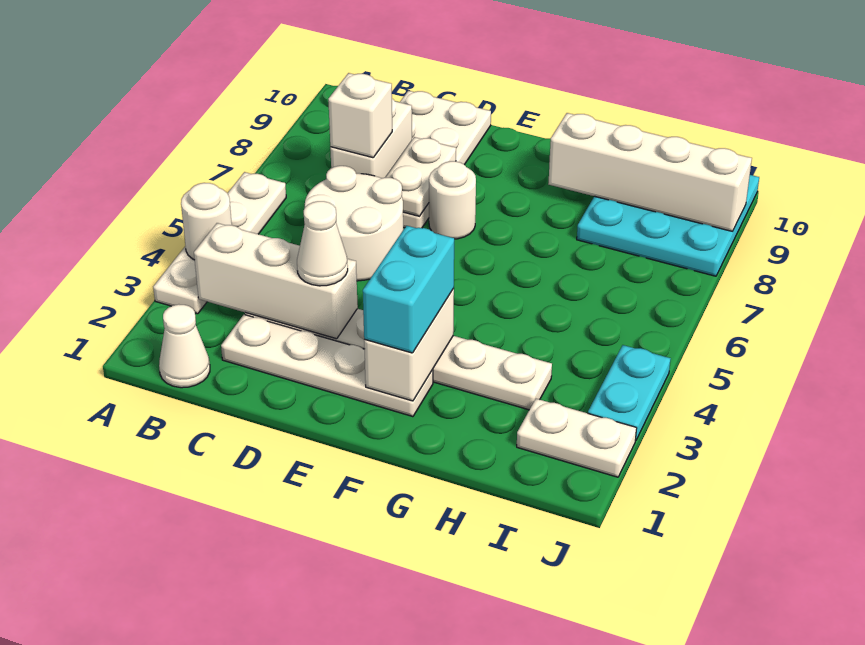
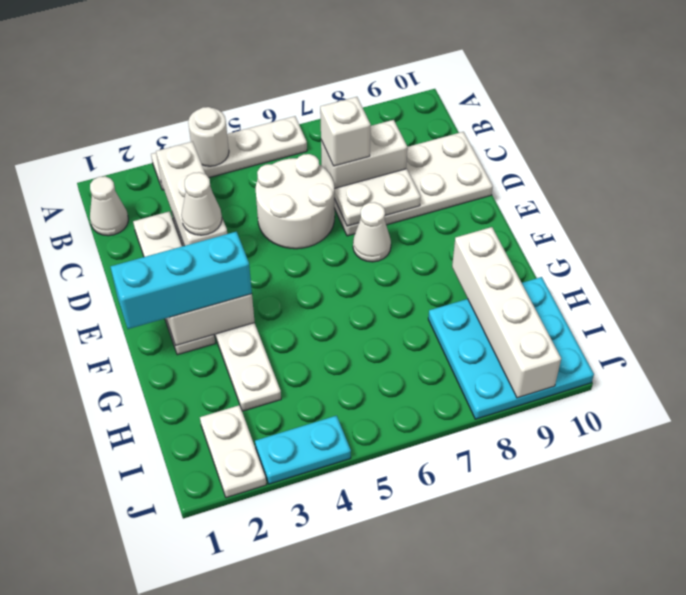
white round brick E7 level 1 -> white cone E7 level 1
cyan brick F2:F3 level 3 -> cyan brick F1:F3 level 3

